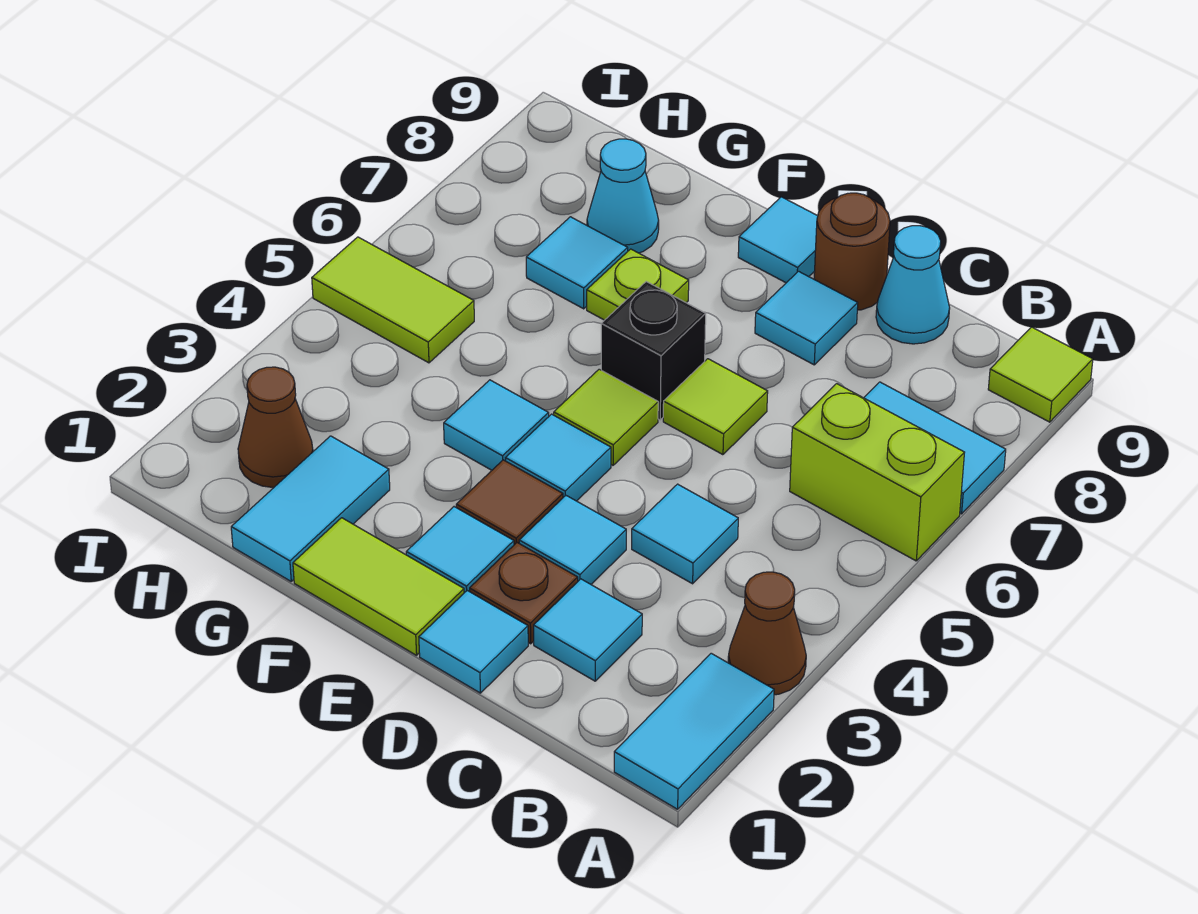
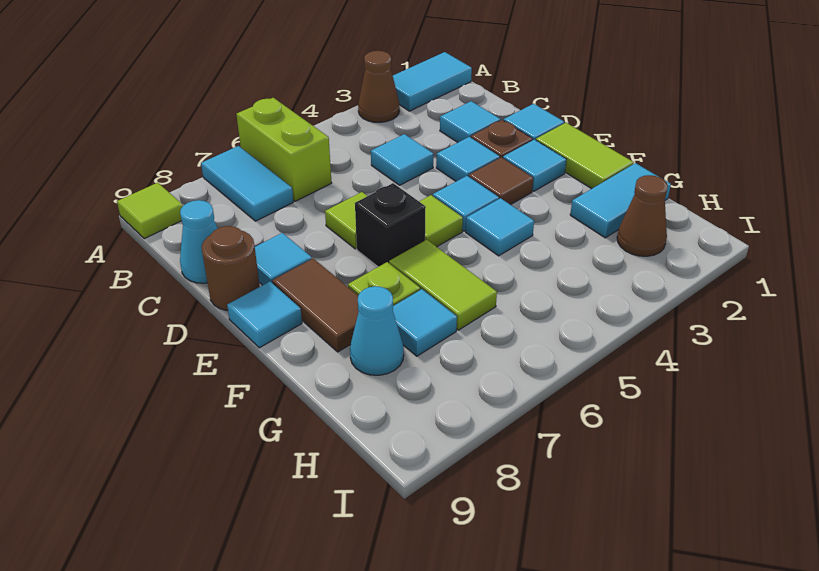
none -> brown tile E8:F8 level 1
lime tile H5:I5 level 1 -> lime tile F6:G6 level 1

